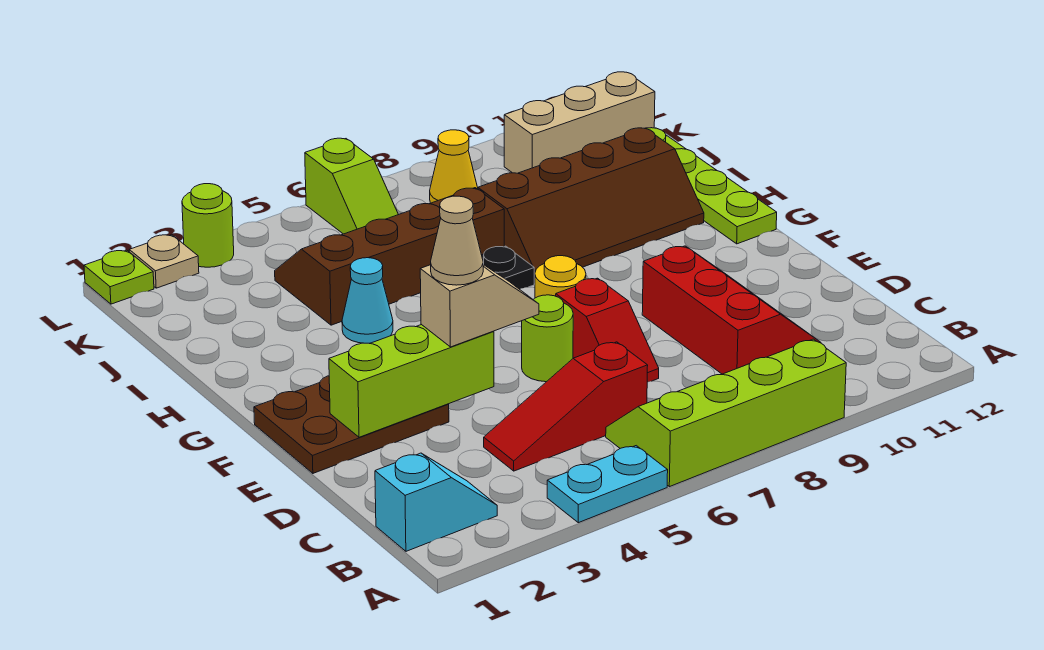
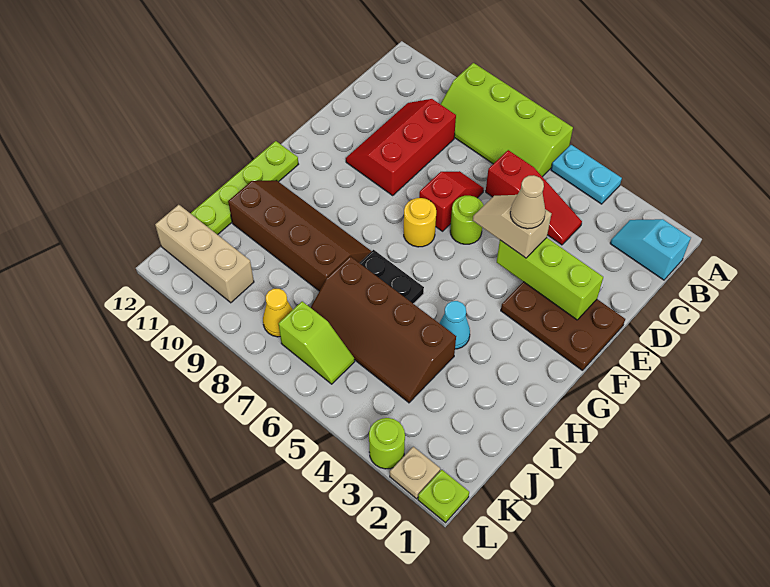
lime slope K6:L6 level 1 top L -> lime slope K6:K7 level 1 top 7

